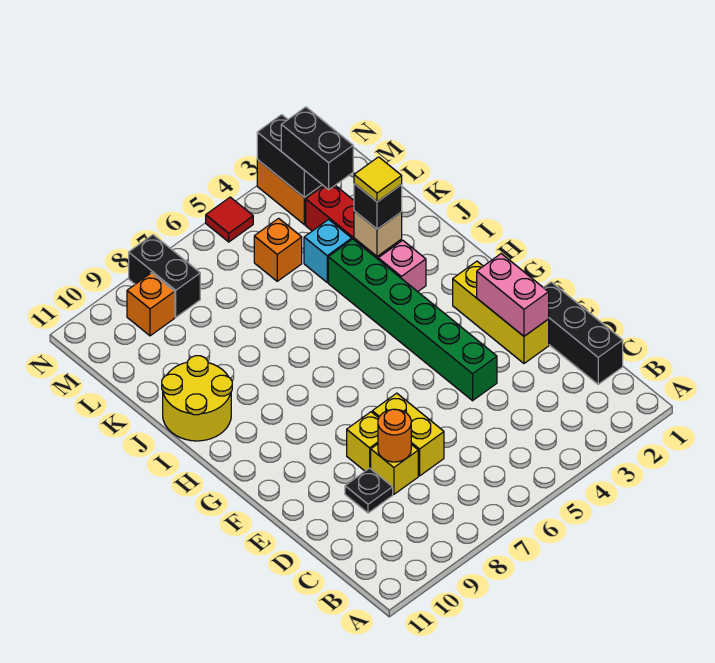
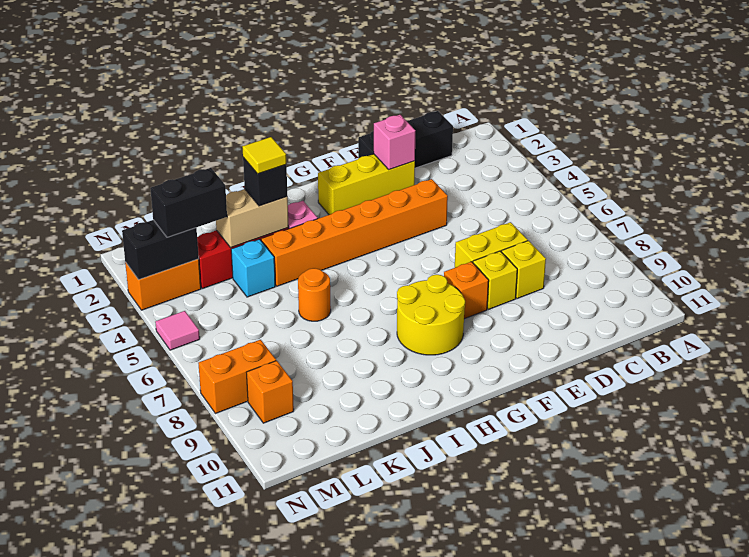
orange round brick D8 level 2 -> orange round brick J6 level 1
black plate D9 level 1 -> none
pink brick E2:F2 level 2 -> pink brick E2 level 2
green brick E4:J4 level 1 -> orange brick E4:J4 level 1
yellow round brick I10:J11 level 1 -> yellow round brick G8:H9 level 1
tan brick J3 level 2 -> tan brick J3:K3 level 2
orange brick L5 level 1 -> orange brick F8 level 1
black brick M8:N8 level 1 -> orange brick M8:N8 level 1
red tile N5 level 1 -> pink tile N5 level 1

